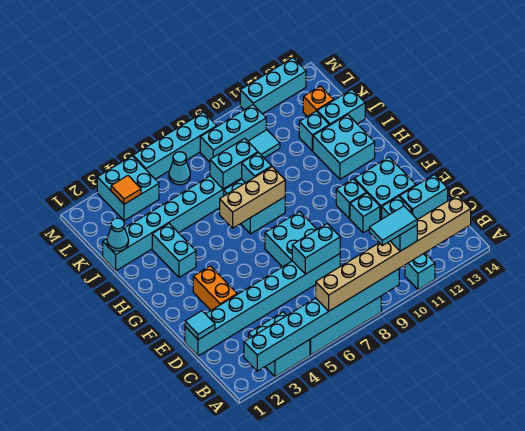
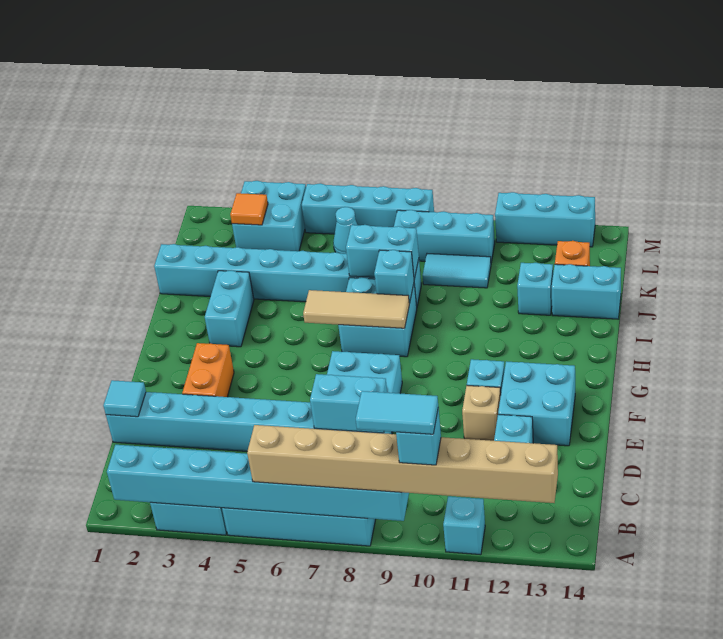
cyan brick D13:D14 level 1 -> none
cyan brick E11 level 1 -> tan brick E11 level 1
tan brick H6:H8 level 2 -> tan tile H6:H8 level 2
cyan brick H12:I13 level 1 -> none
cyan cone J1 level 2 -> none

